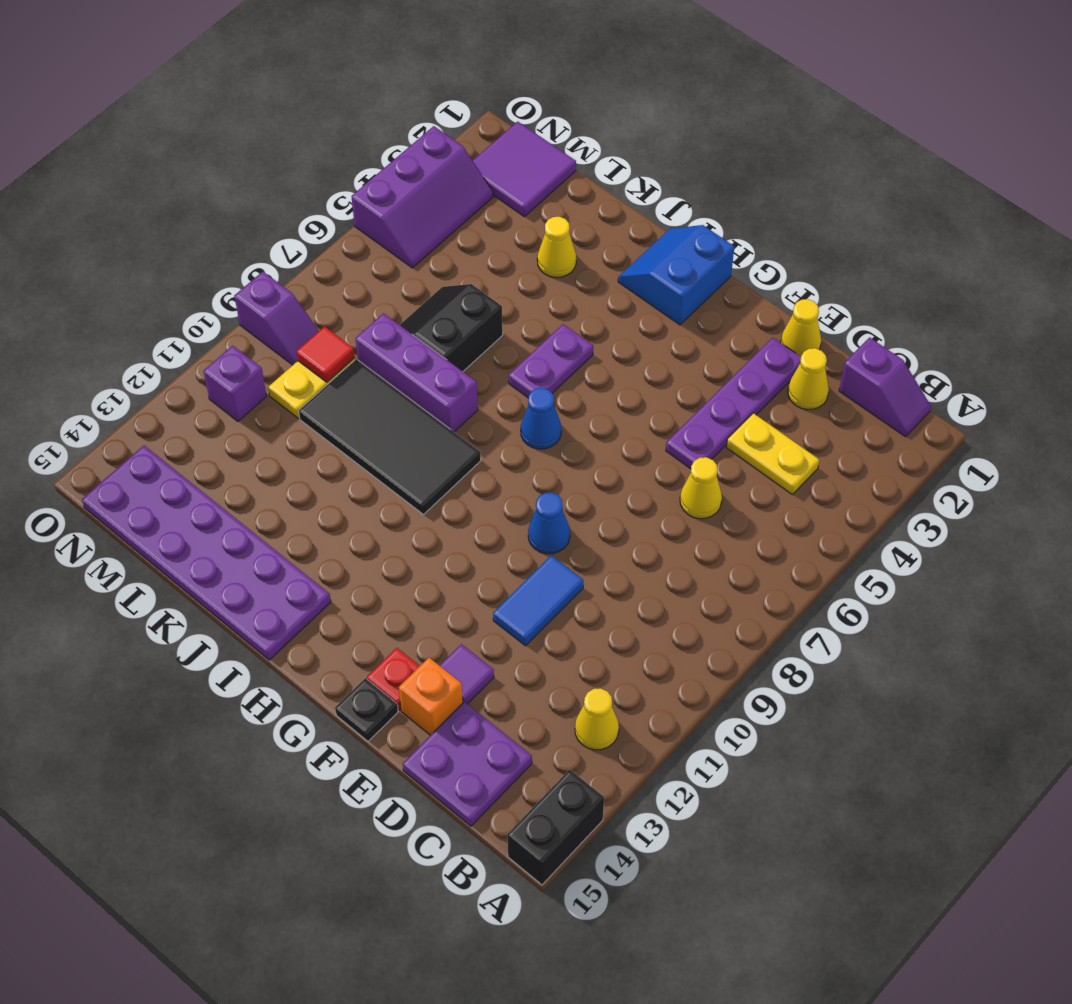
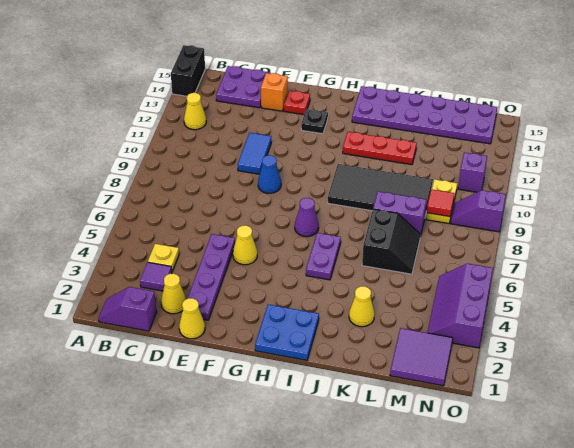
yellow plate C4:D4 level 1 -> yellow plate C4 level 1
yellow cone D6 level 1 -> yellow cone F5 level 1
purple tile E13 level 1 -> purple tile C3 level 1
black plate F15 level 1 -> black plate G13 level 1
blue slope H1:I2 level 1 top H -> blue plate H1:I2 level 1
blue cone H7 level 1 -> purple cone H7 level 1
none -> red plate I12:K12 level 1
purple brick J8:L8 level 1 -> purple brick K8:L8 level 1

